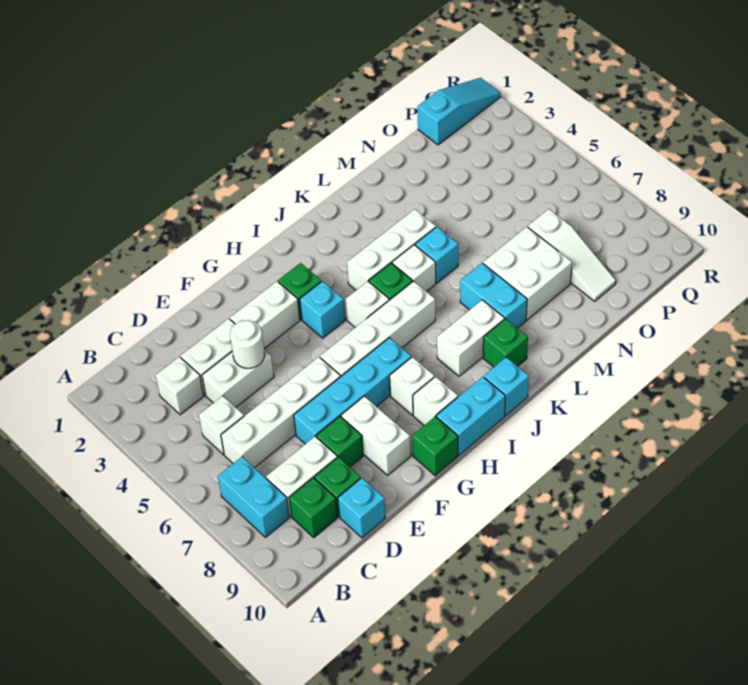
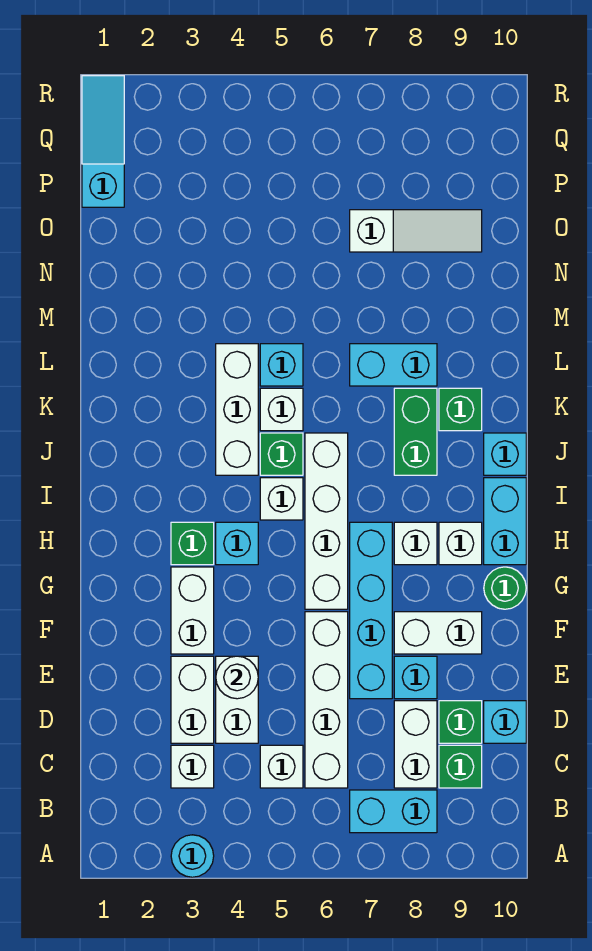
none -> cyan round brick A3 level 1
green brick E8 level 1 -> cyan brick E8 level 1
green brick G10 level 1 -> green round brick G10 level 1
white brick J8:K8 level 1 -> green brick J8:K8 level 1
white brick M7:N8 level 1 -> none

